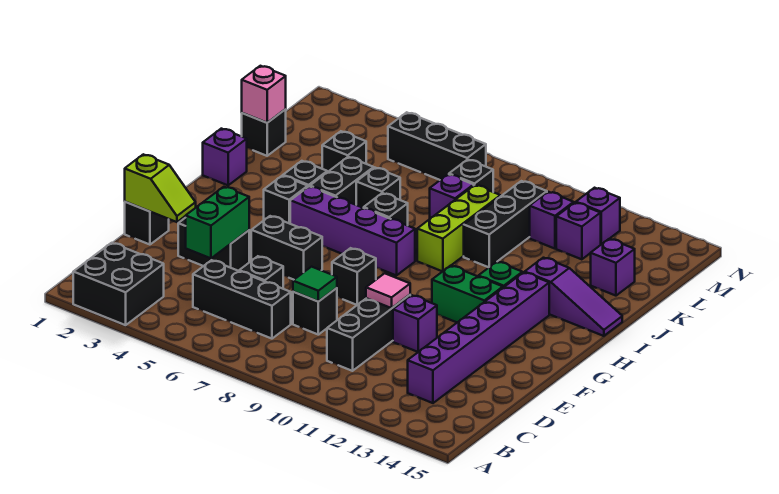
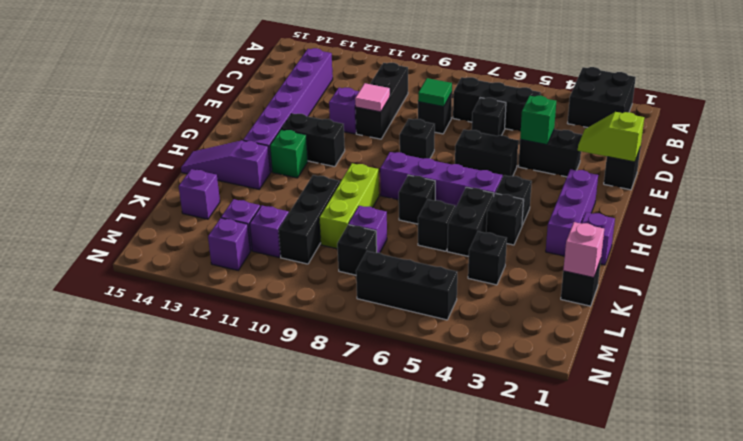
green brick D4:E4 level 2 -> green brick E4 level 2
none -> purple brick G2:I2 level 1
green brick G11:G12 level 1 -> black brick G11:G12 level 1

